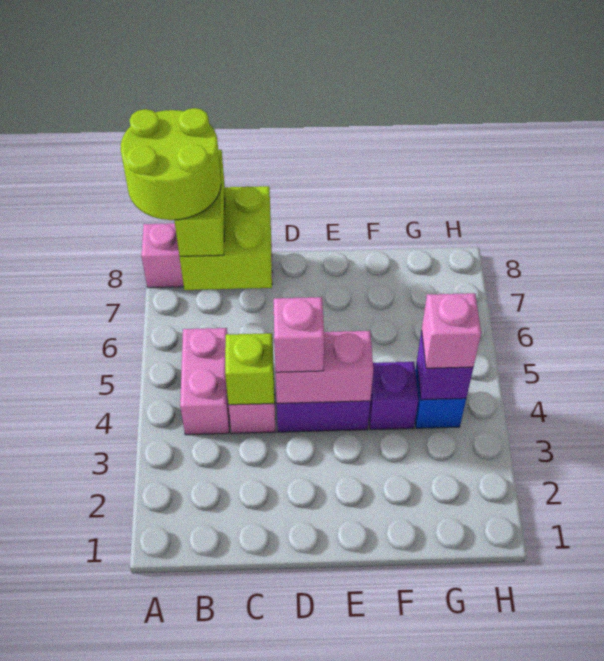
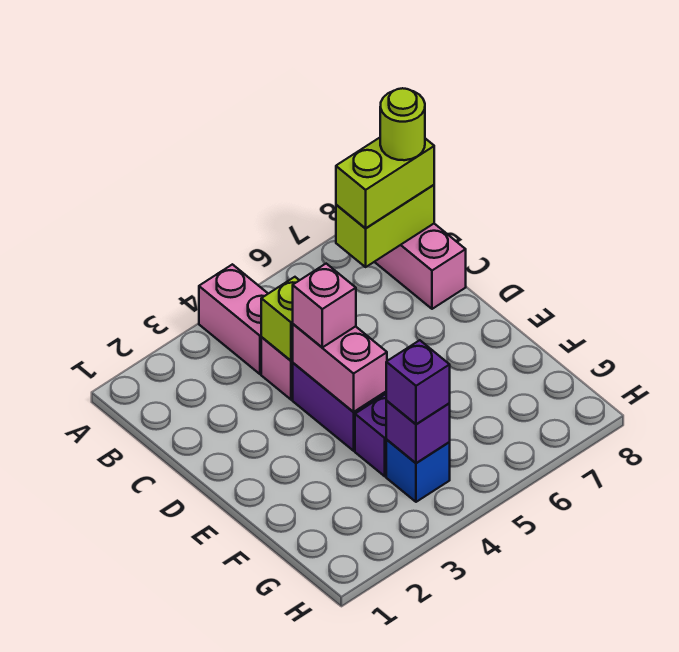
lime round brick A7:B8 level 4 -> lime round brick B8 level 4
pink brick B4:B5 level 1 -> pink brick A4:B4 level 1
lime brick B7:C8 level 2 -> lime brick B7:B8 level 2
pink brick G4 level 3 -> purple brick G4 level 3

